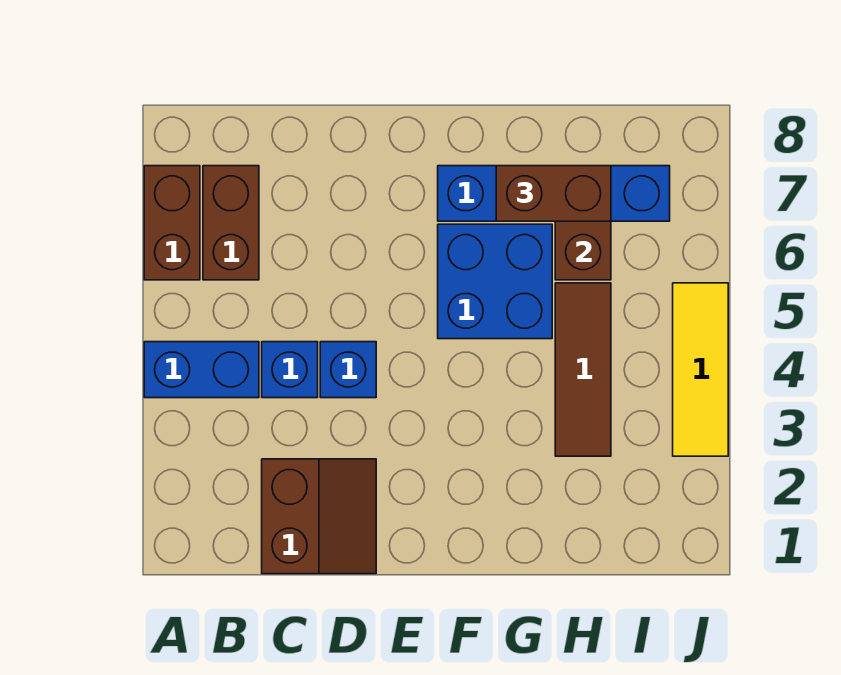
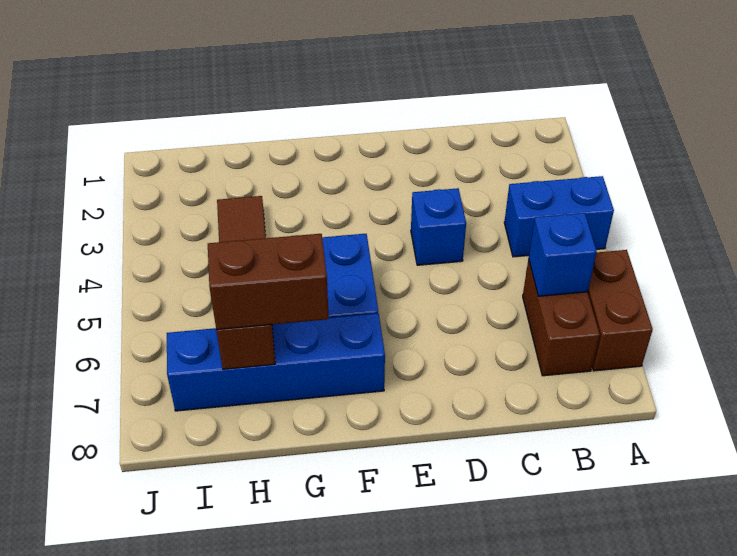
brown slope C1:D2 level 1 top C -> none
blue brick C4 level 1 -> blue brick B6 level 2
yellow tile J3:J5 level 1 -> none

